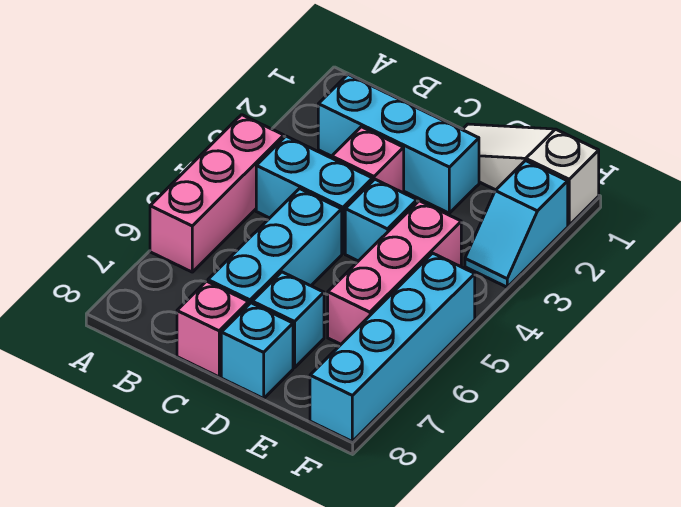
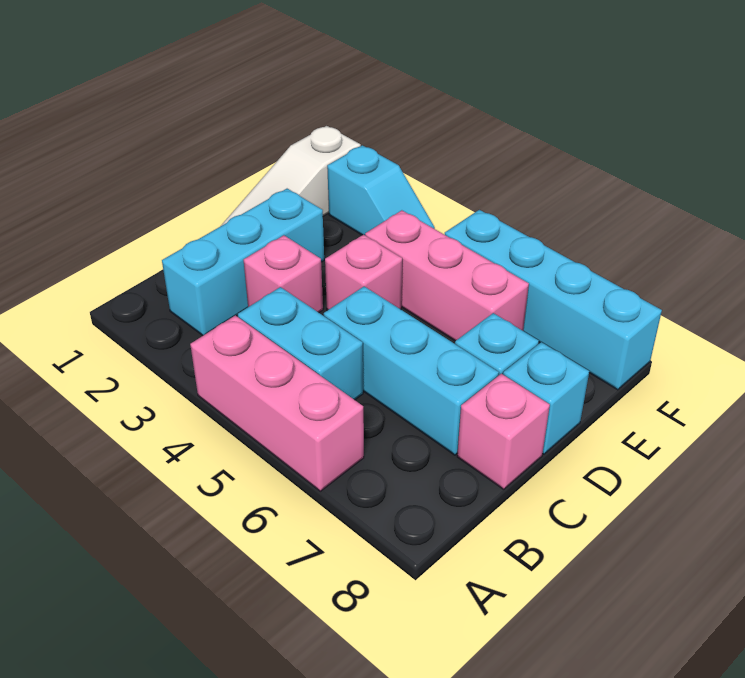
cyan brick B4:C4 level 1 -> cyan brick B4:B5 level 1
cyan brick D4 level 1 -> pink brick D4 level 1

